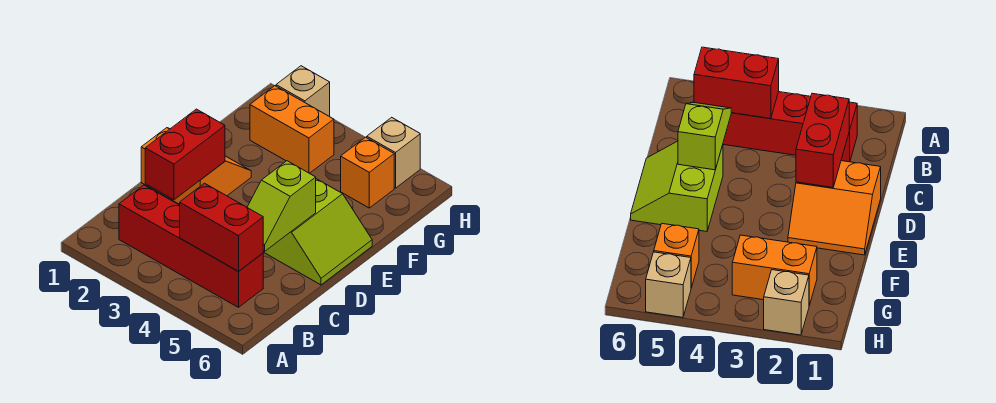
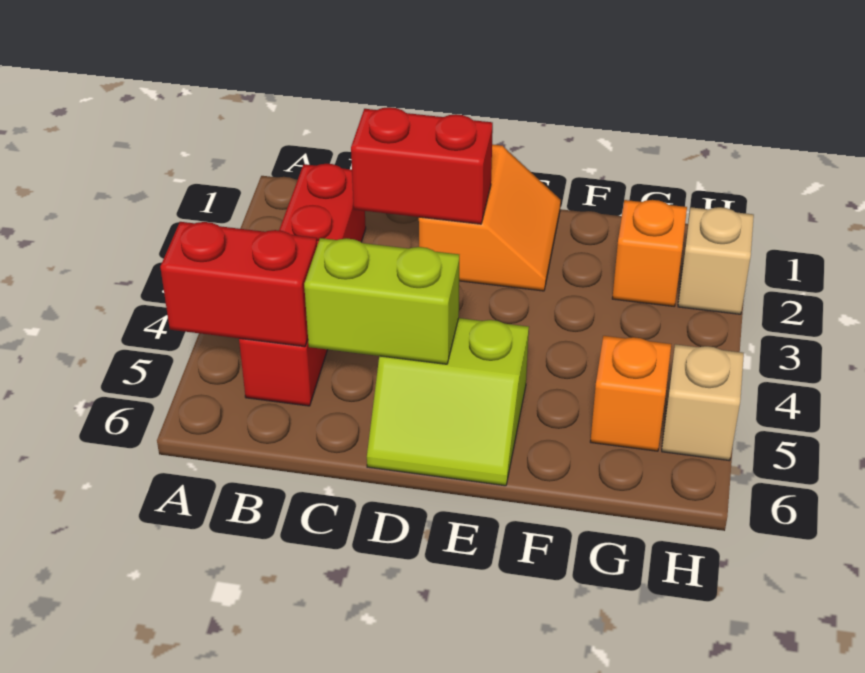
red brick B4:B5 level 2 -> red brick A5:B5 level 2
lime slope C5:D5 level 2 top D -> lime brick C5:D5 level 2
orange brick G2:G3 level 1 -> orange brick G2 level 1

